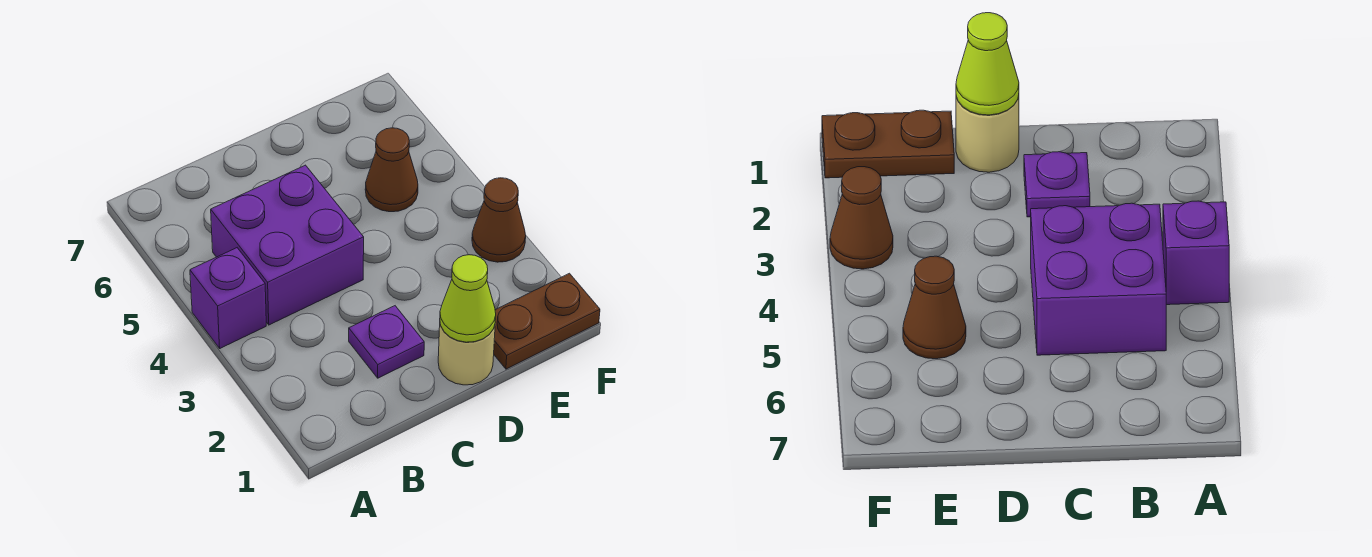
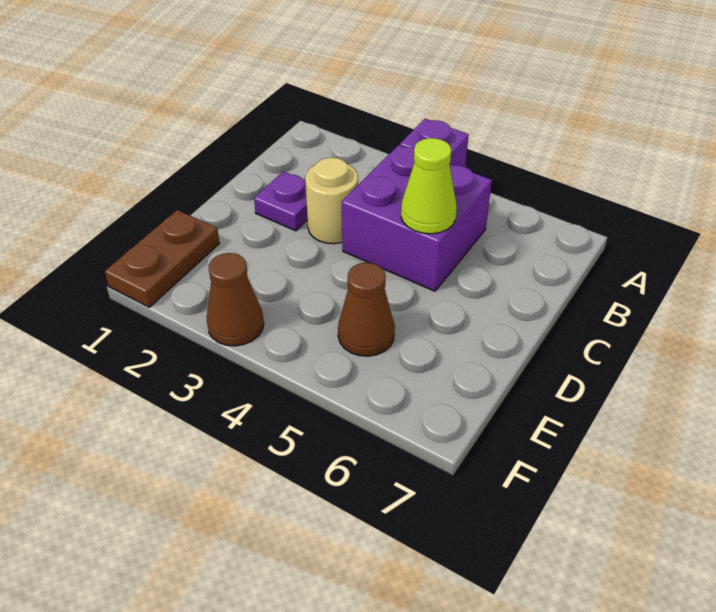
tan round brick D1 level 1 -> tan round brick C3 level 1
lime cone D1 level 2 -> lime cone C5 level 2

